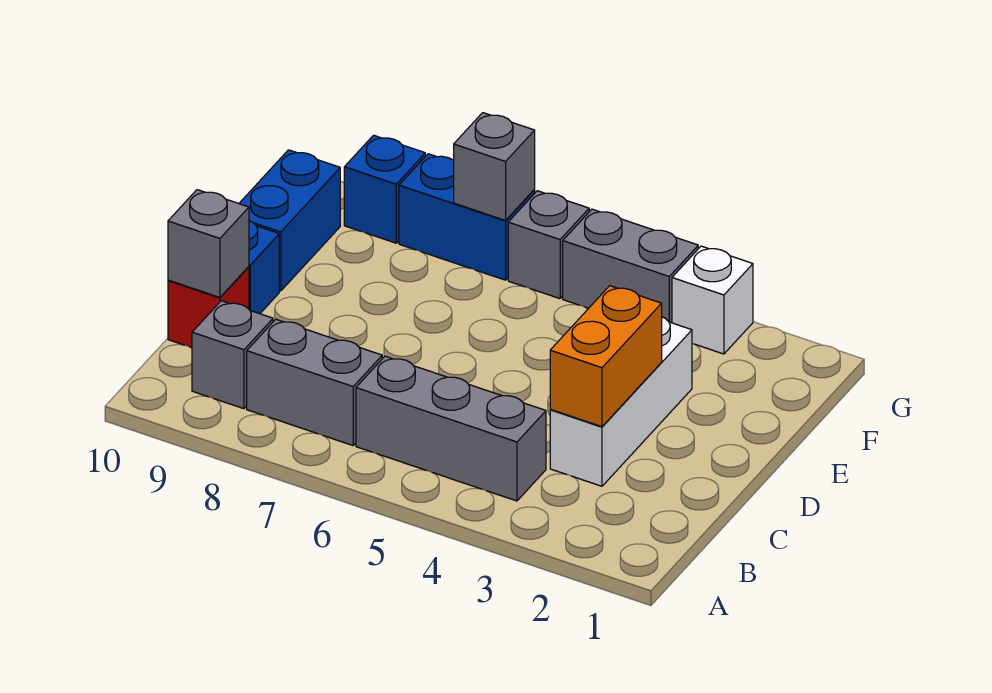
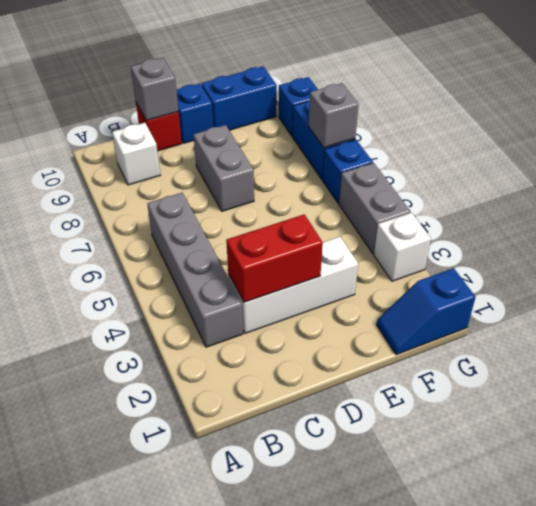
grey brick B4:B6 level 1 -> grey brick B3:B6 level 1
grey brick B7:B8 level 1 -> grey brick D7:D8 level 1
grey brick B9 level 1 -> white brick B9 level 1
orange brick C3:D3 level 2 -> red brick C3:D3 level 2
none -> blue slope F1:G1 level 1 top G
grey brick G6 level 1 -> blue brick G6 level 1

